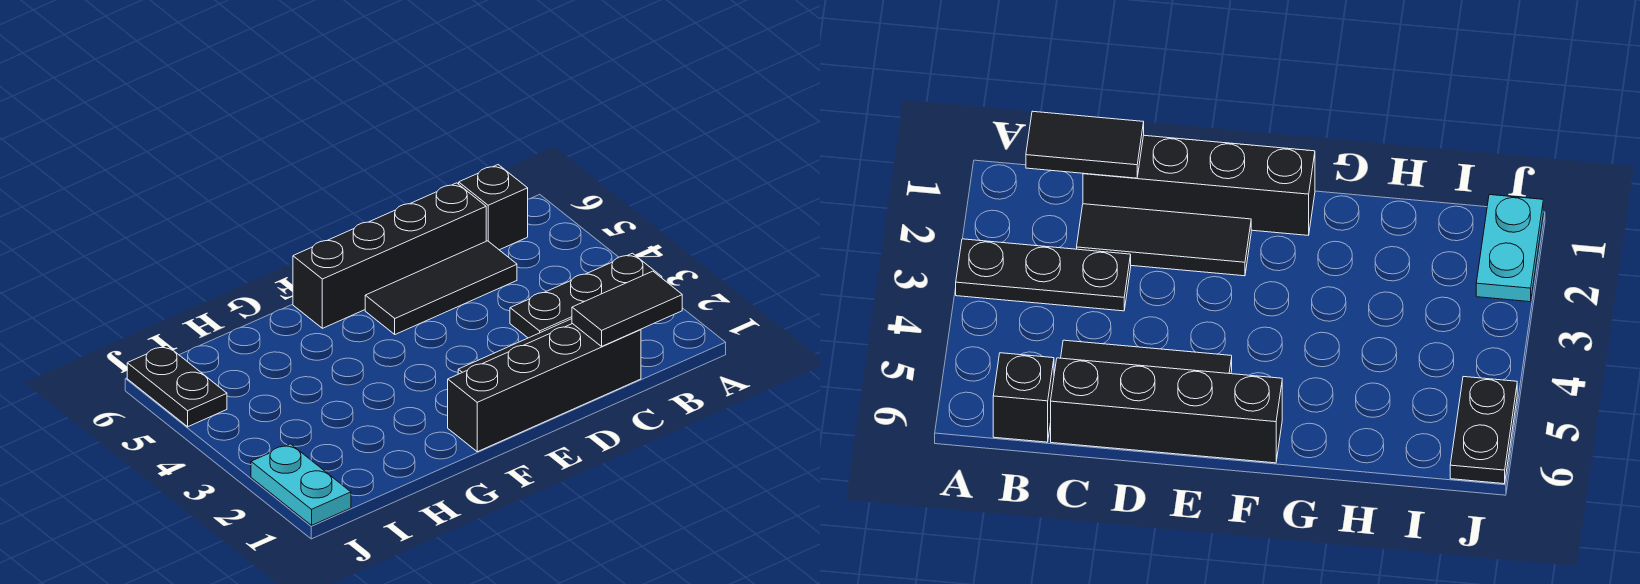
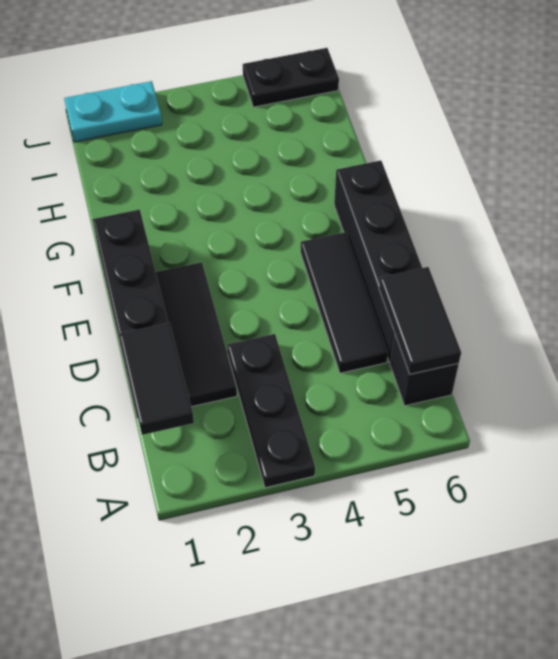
none -> black tile B6:C6 level 2

